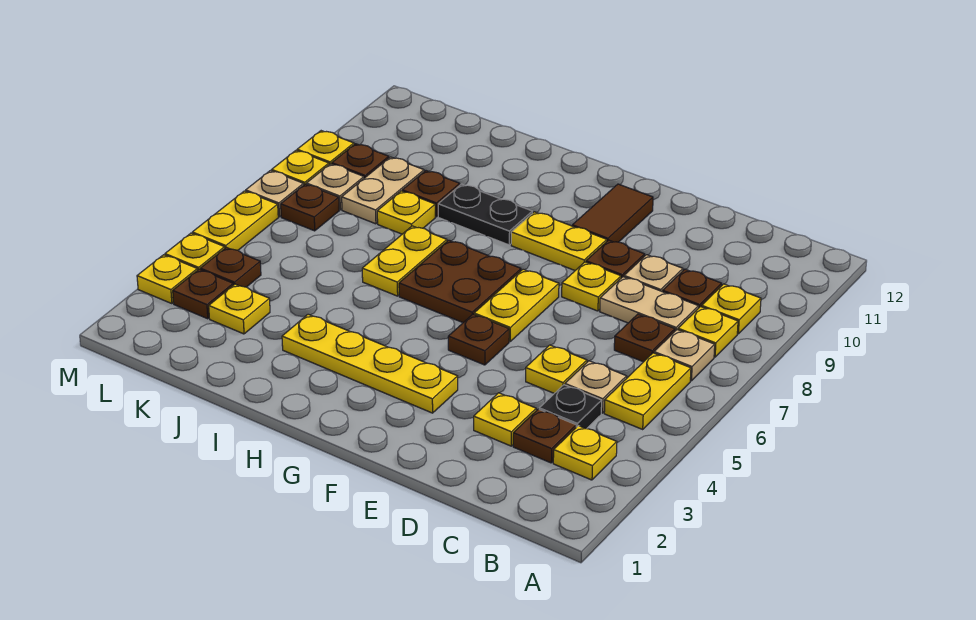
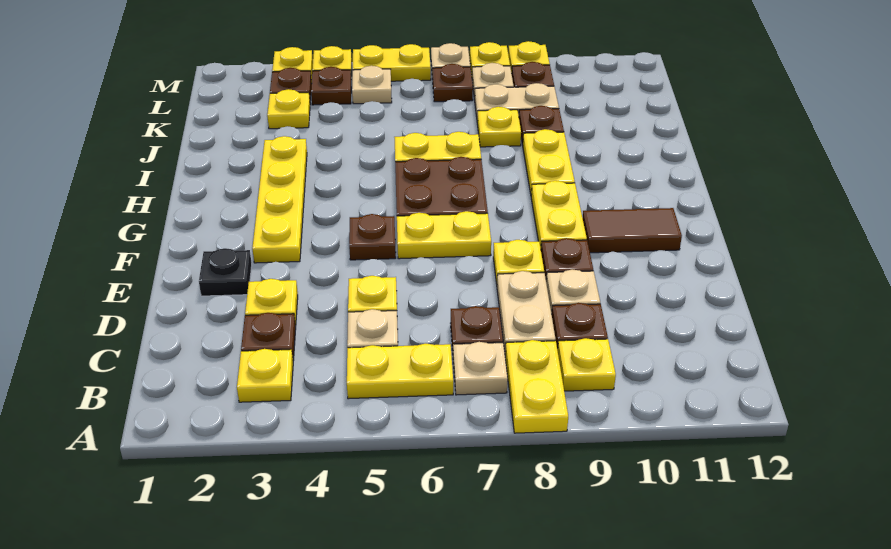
yellow plate B8 level 1 -> yellow plate A8:B8 level 1
black plate C4 level 1 -> black plate E2 level 1
black plate H9:I9 level 1 -> yellow plate H9:I9 level 1
none -> tan plate L5 level 1

